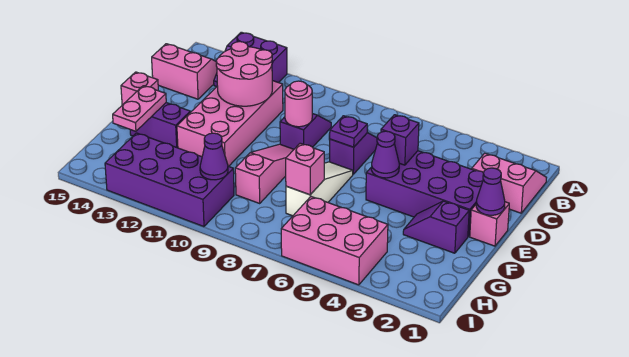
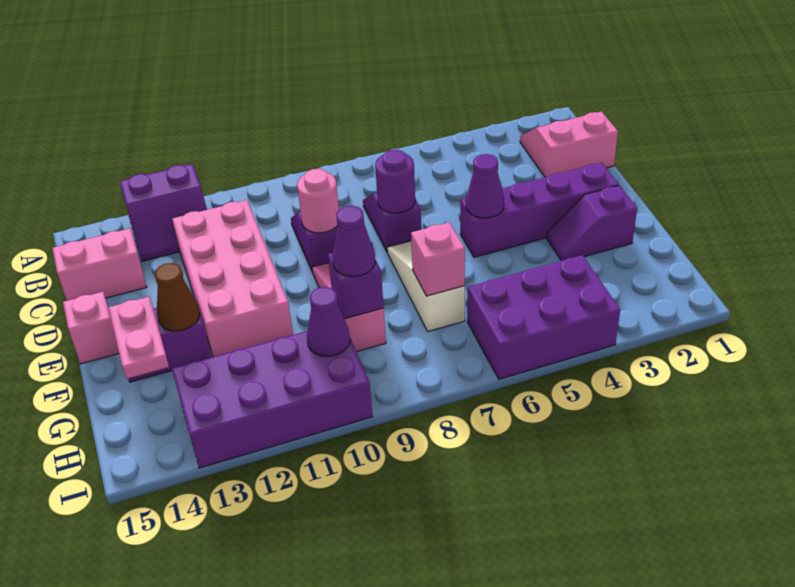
pink round brick C11:D12 level 2 -> none
purple brick D2:E5 level 1 -> purple brick E2:E5 level 1
purple brick D5 level 2 -> purple brick G9 level 2
purple plate D7 level 2 -> purple round brick D7 level 2
pink brick E1 level 1 -> none
purple cone E1 level 2 -> purple cone G9 level 3
none -> brown cone F13 level 2
pink brick H4:I6 level 1 -> purple brick H4:I6 level 1

